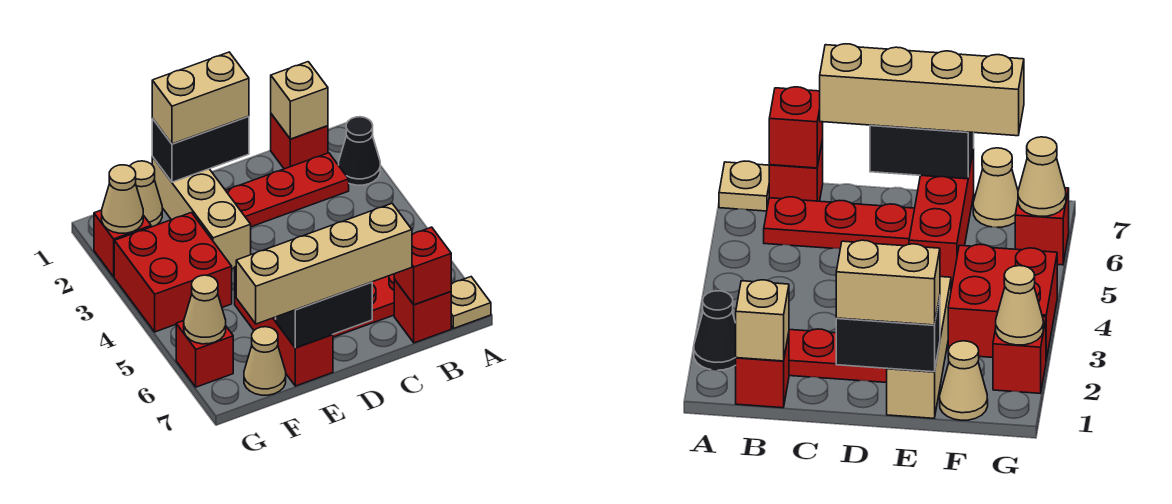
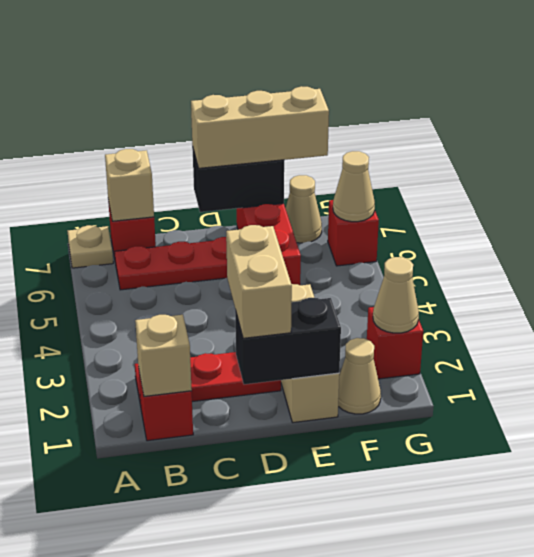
black cone A2 level 1 -> none
red brick B7 level 2 -> tan brick B7 level 2
tan brick C7:F7 level 3 -> tan brick D7:F7 level 3
tan brick D1:E1 level 3 -> tan brick D1:D2 level 3
red brick F3:G4 level 1 -> none

